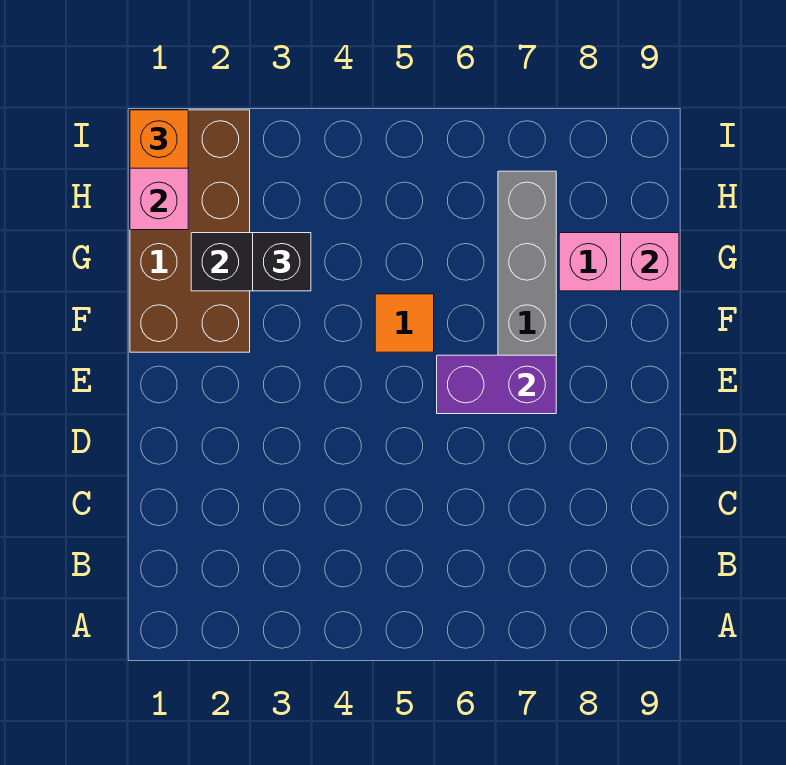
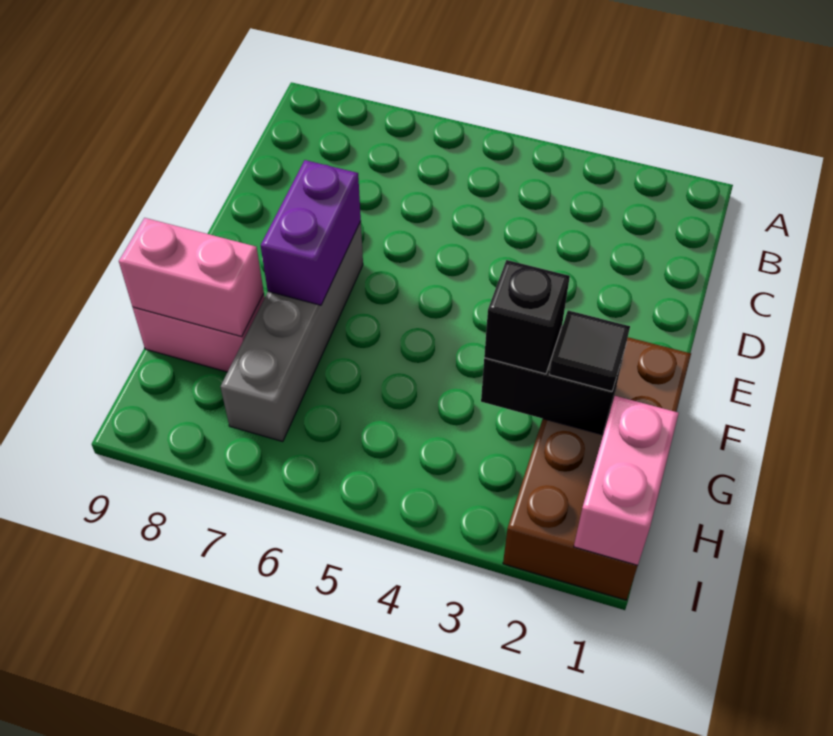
purple brick E6:E7 level 2 -> purple brick E7:F7 level 2
orange tile F5 level 1 -> none
none -> black tile G2 level 3
pink brick G9 level 2 -> pink brick G8:G9 level 2
orange brick I1 level 3 -> none

